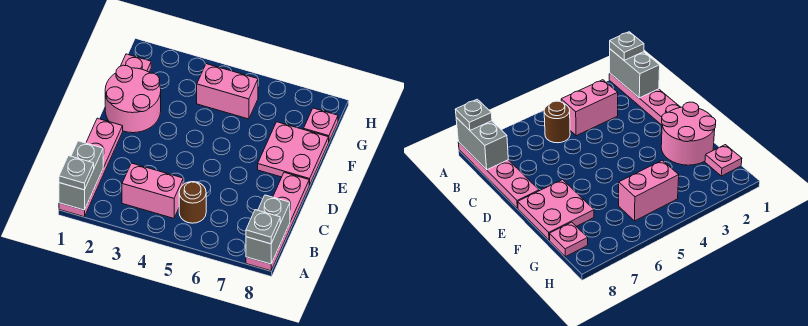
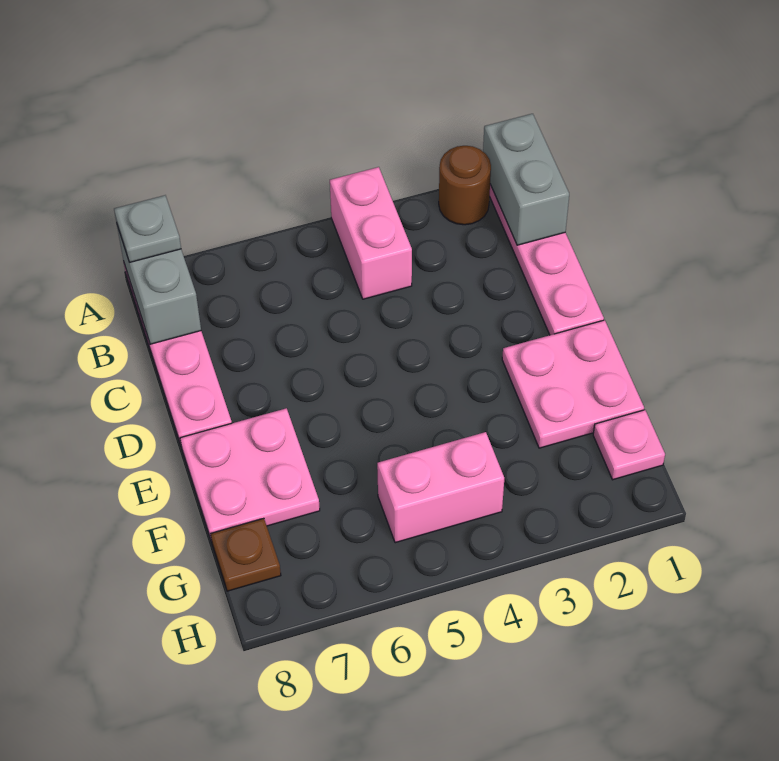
grey plate A1 level 3 -> none
pink brick B3:B4 level 1 -> pink brick A4:B4 level 1
brown round brick B5 level 1 -> brown round brick A2 level 1
pink round brick E1:F2 level 1 -> pink plate E1:F2 level 1
pink plate G8 level 1 -> brown plate G8 level 1

